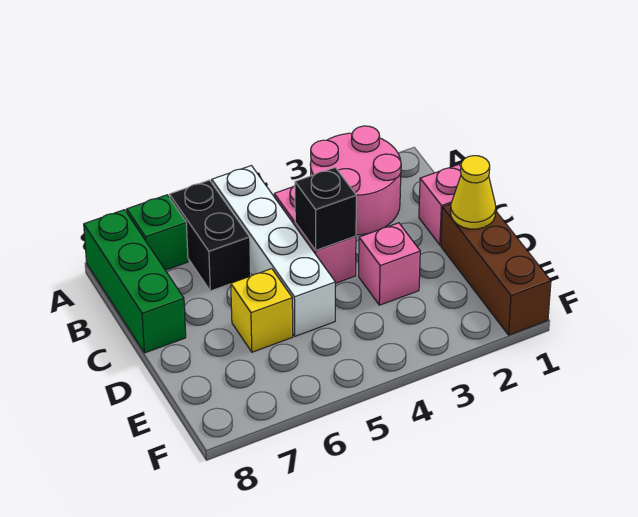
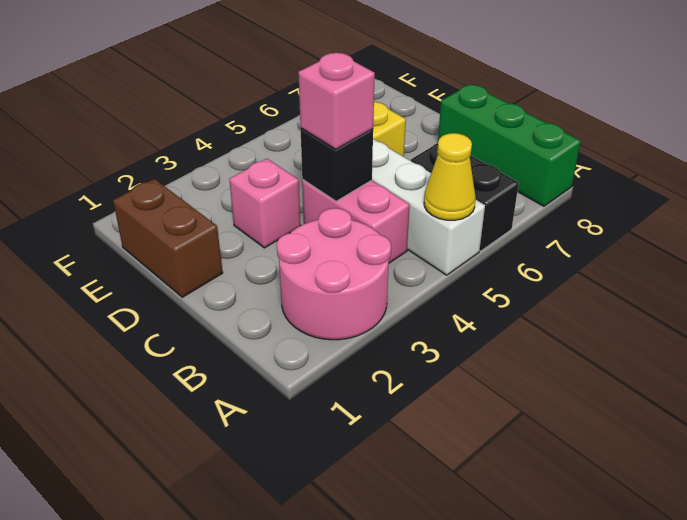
green brick A7 level 1 -> none
pink brick C1 level 1 -> pink brick C4 level 3
brown brick D1:F1 level 1 -> brown brick D1:E1 level 1
yellow cone D1 level 2 -> yellow cone A5 level 2

